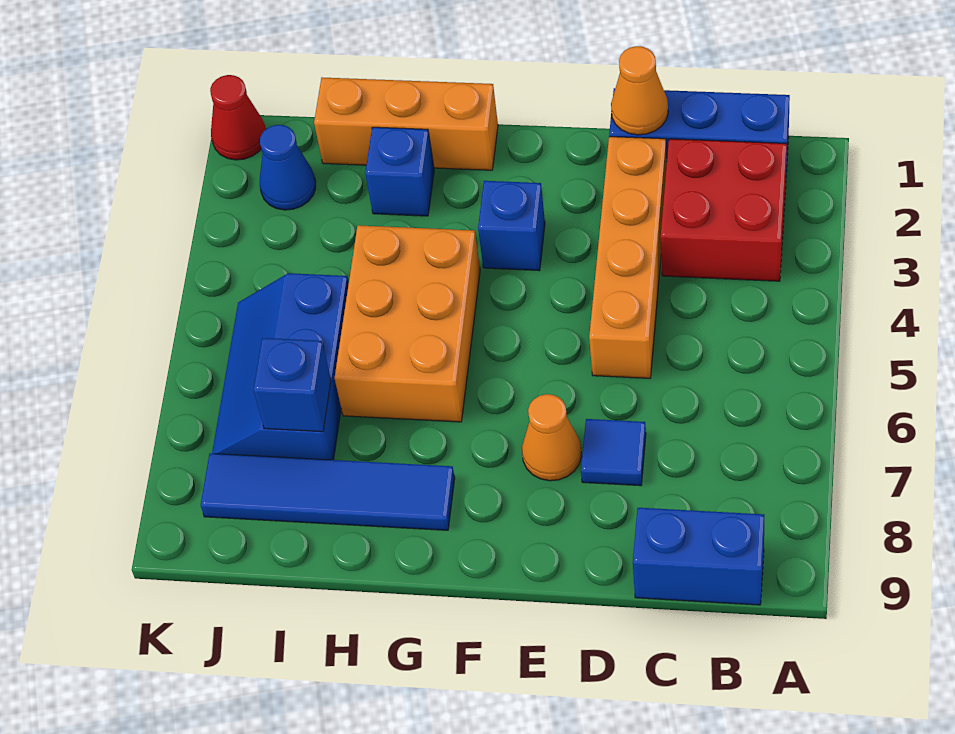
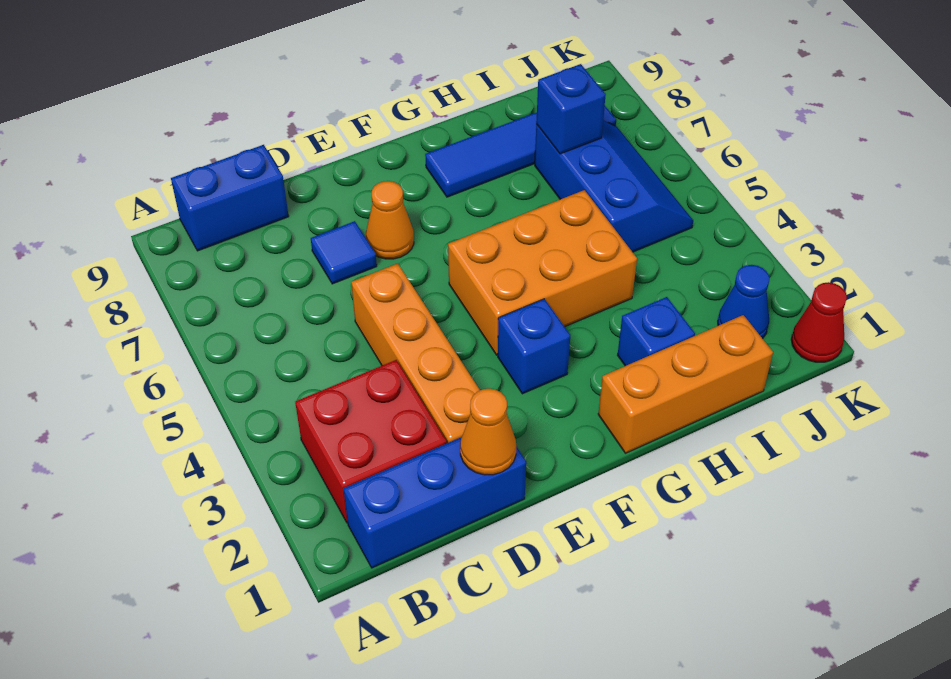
orange brick G4:H6 level 1 -> orange brick F4:H5 level 1

